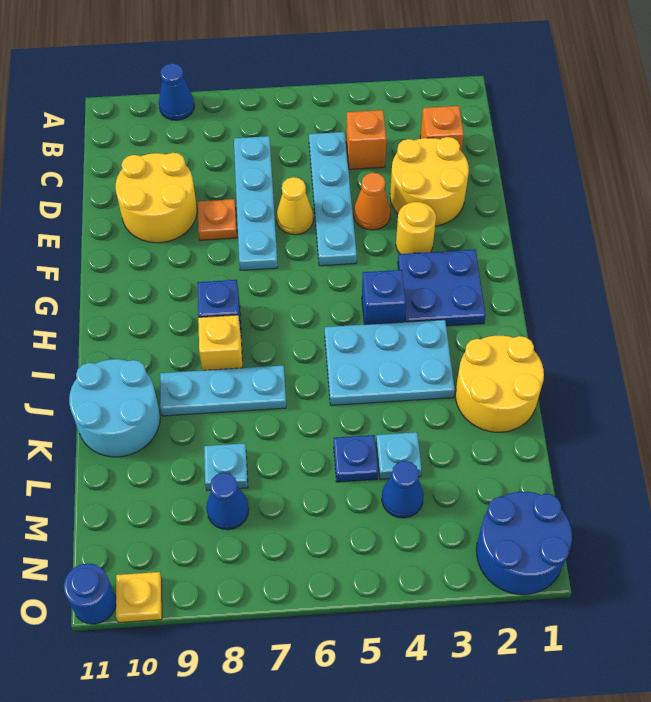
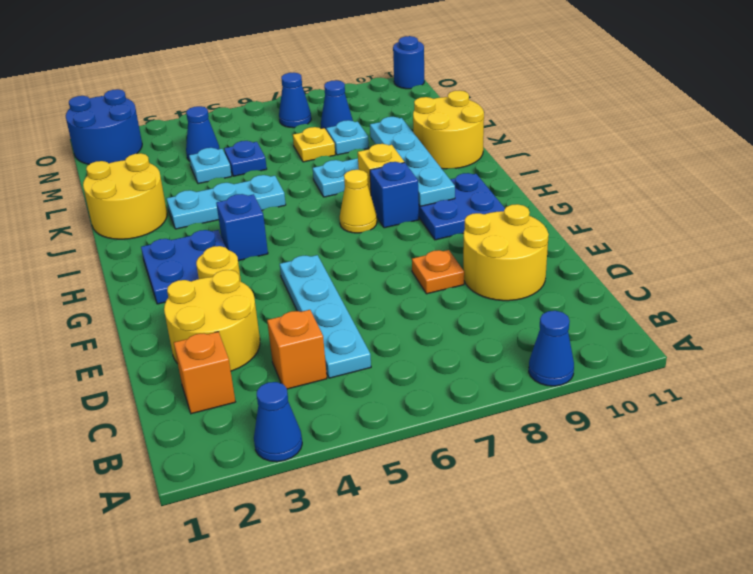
none -> blue cone A3 level 1
cyan plate C7:F7 level 1 -> cyan plate H9:K9 level 2
orange cone E4 level 1 -> none
yellow cone E6 level 1 -> yellow cone H7 level 1
none -> blue plate G9:H10 level 1
cyan plate I3:J5 level 1 -> cyan plate J3:J5 level 1
cyan round brick J10:K11 level 1 -> yellow round brick J10:K11 level 1
none -> blue cone N7 level 1
yellow plate O10 level 1 -> yellow plate L7 level 1

